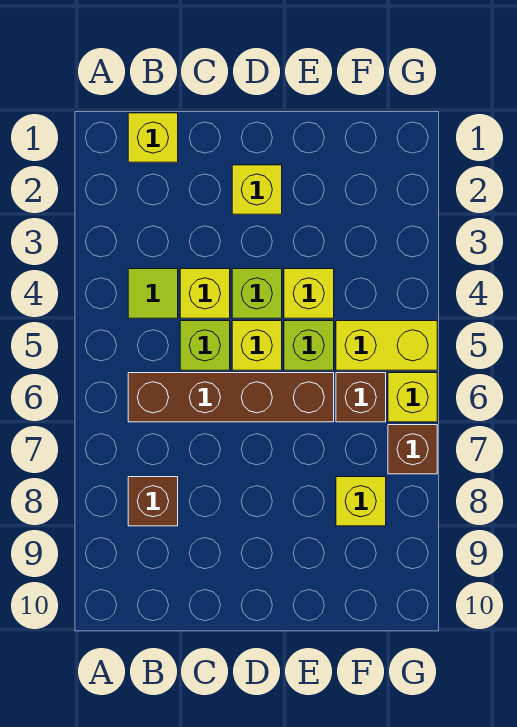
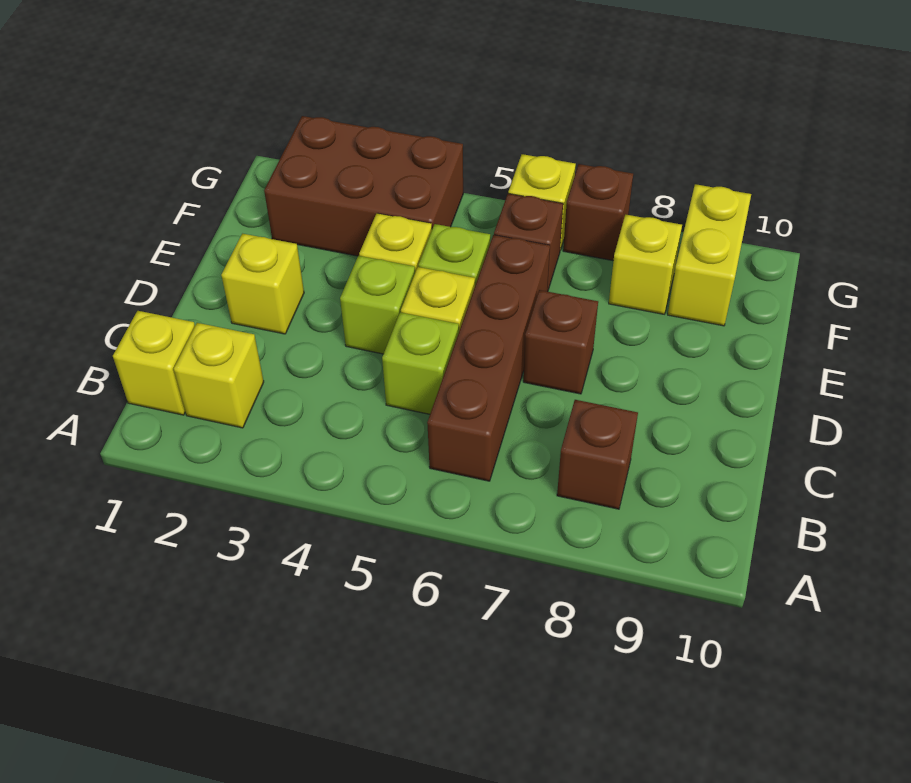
lime tile B4 level 1 -> none
yellow brick C4 level 1 -> yellow brick B2 level 1
none -> brown brick D7 level 1
none -> brown brick F2:G4 level 1
yellow brick F5:G5 level 1 -> yellow brick F9:G9 level 1

